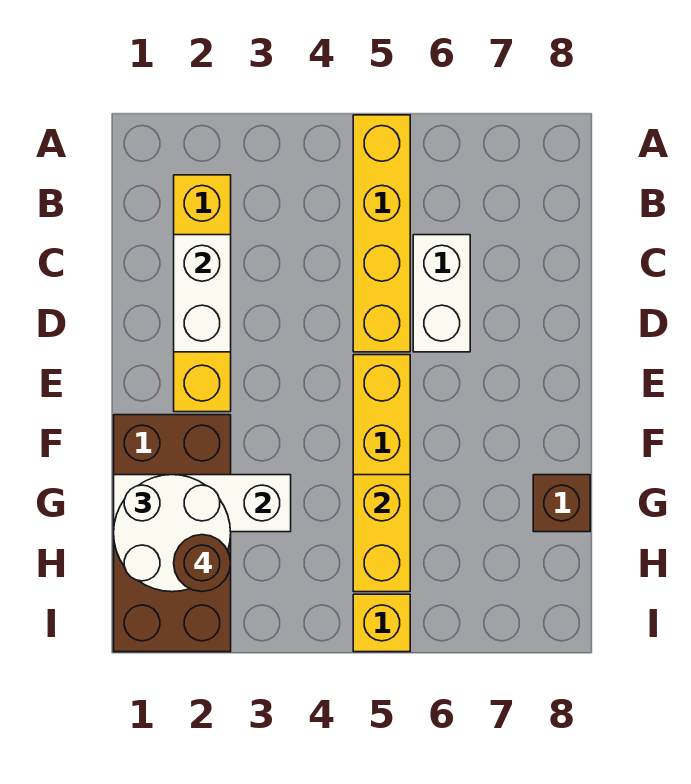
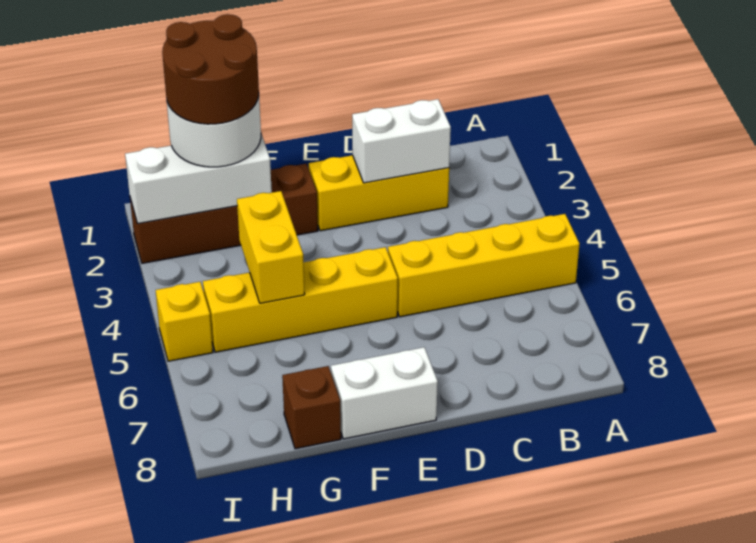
yellow brick B2:E2 level 1 -> yellow brick C2:E2 level 1
white brick C6:D6 level 1 -> white brick E8:F8 level 1
brown brick F1:I2 level 1 -> brown brick F2:I2 level 1
white brick G1:G3 level 2 -> white brick G2:I2 level 2
yellow brick G5:H5 level 2 -> yellow brick G4:G5 level 2
brown round brick H2 level 4 -> brown round brick G1:H2 level 4

